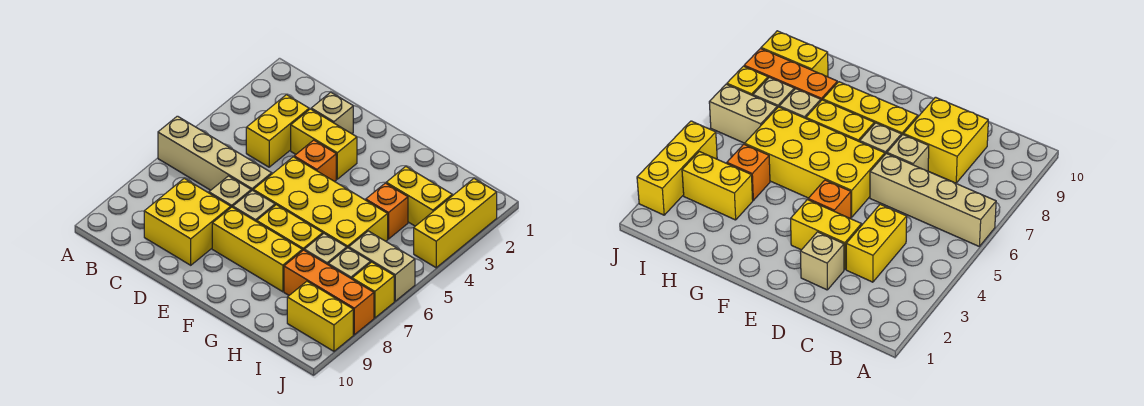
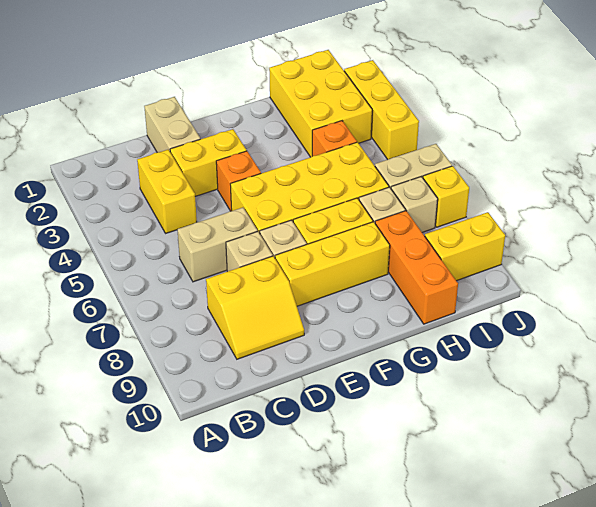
tan brick A6:D6 level 1 -> tan brick C6:D6 level 1
yellow brick C8:D9 level 1 -> yellow slope C8:D9 level 1 top 8
tan brick D2 level 1 -> tan brick D1:D2 level 1
yellow brick H3:I3 level 1 -> yellow brick H1:I3 level 1
orange brick H8:J8 level 1 -> orange brick H8:H10 level 1

